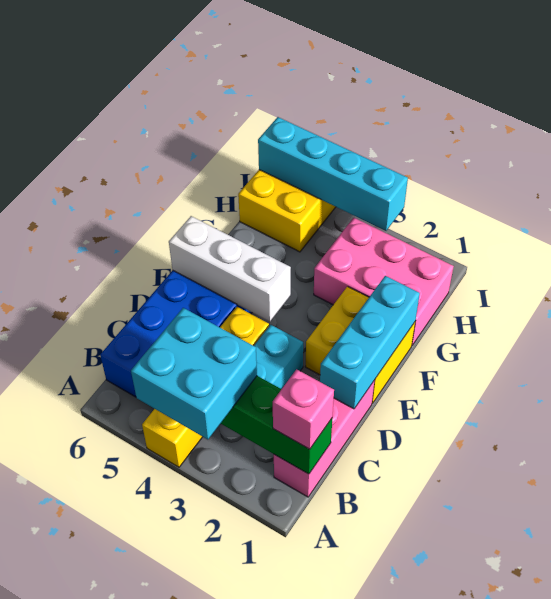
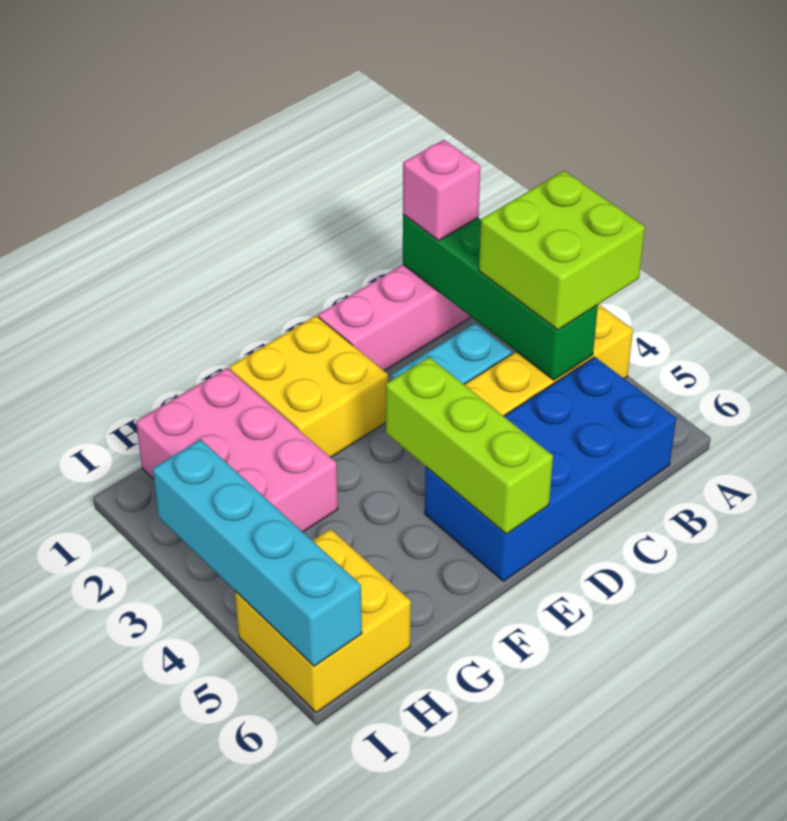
cyan brick A3:B4 level 3 -> lime brick A3:B4 level 3
cyan brick D1:F1 level 2 -> none
white brick E4:E6 level 2 -> lime brick E4:E6 level 2

